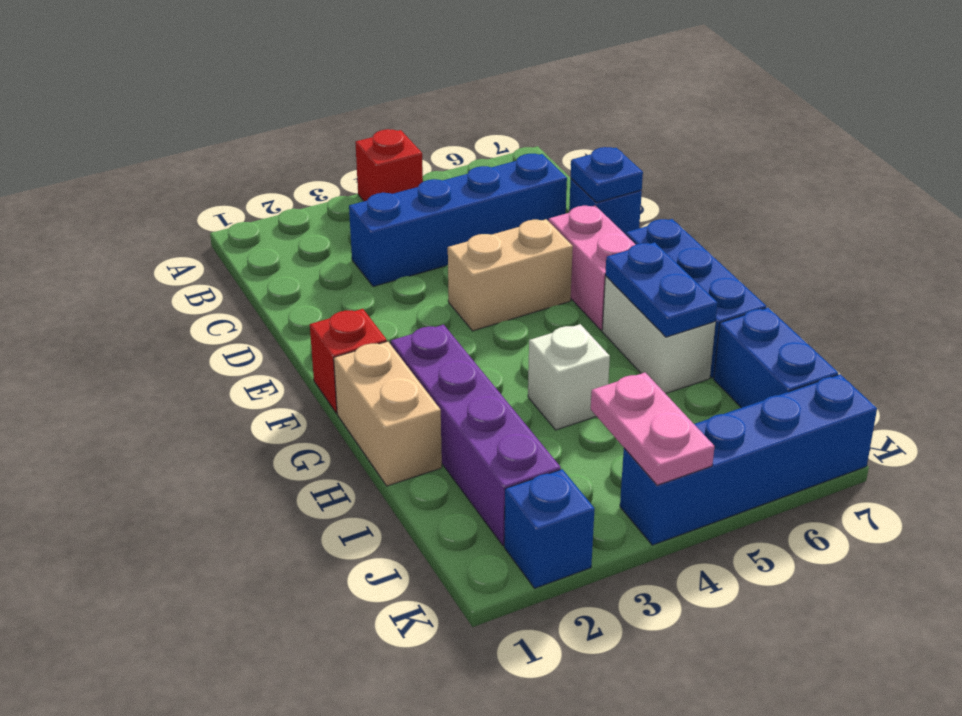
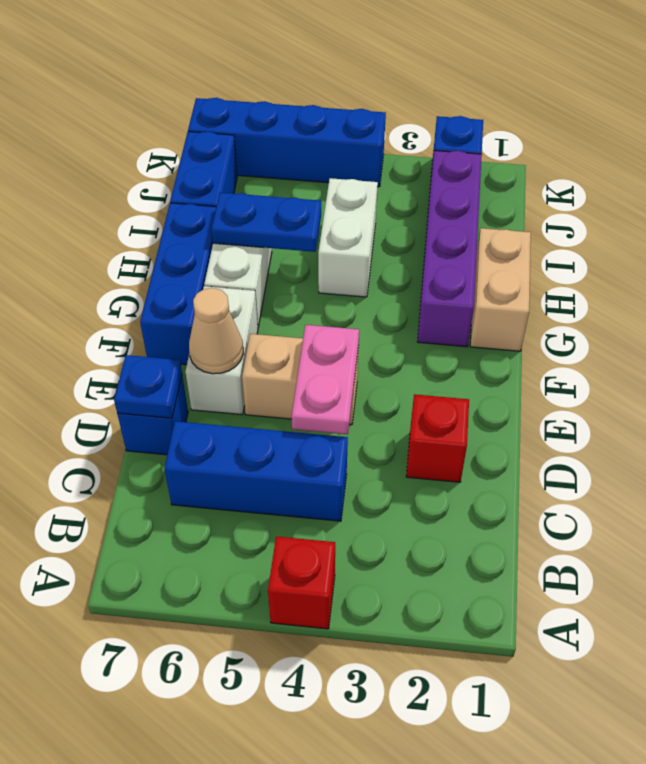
blue brick C3:C6 level 1 -> blue brick C4:C6 level 1
pink brick E6:F6 level 1 -> white brick E6:F6 level 1
none -> tan cone E6 level 2
red brick F1 level 1 -> red brick D2 level 1
blue plate G6:H6 level 2 -> blue plate H5:H6 level 2
white brick H4 level 1 -> white brick H4:I4 level 1
pink plate J4:K4 level 2 -> pink plate D4:E4 level 2

